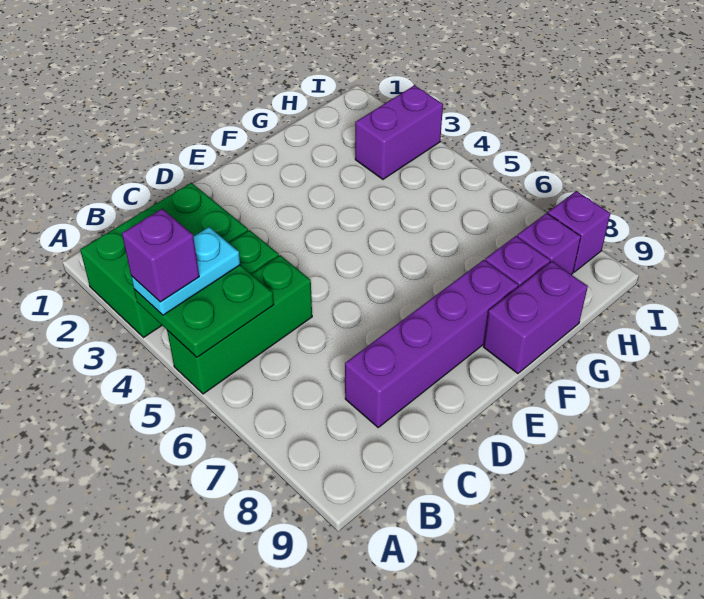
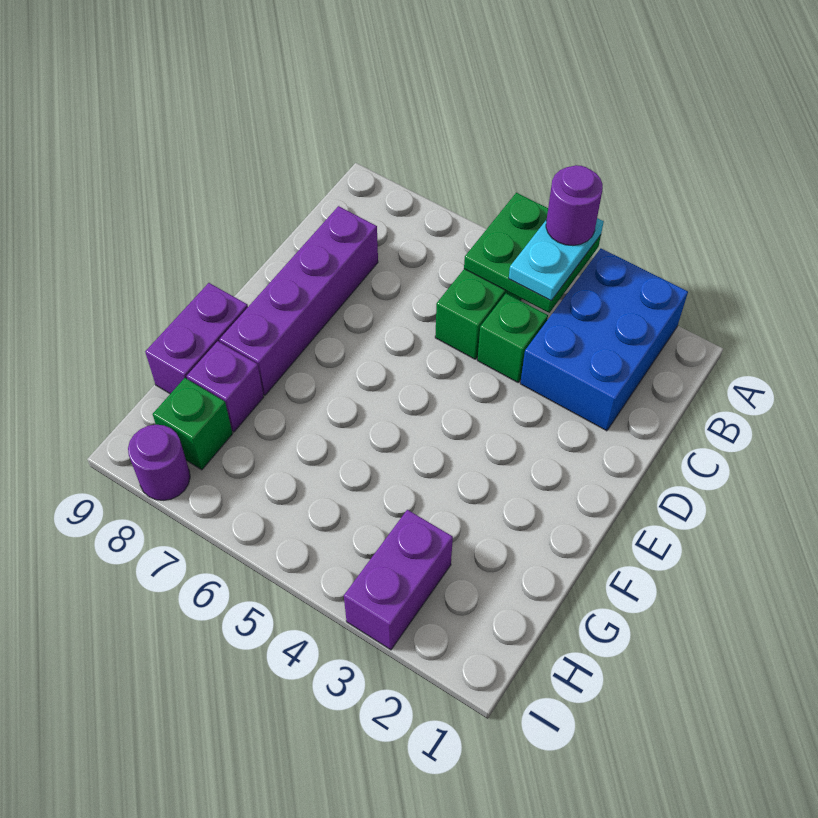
green brick A2:C3 level 1 -> blue brick A2:C3 level 1
purple brick A4 level 4 -> purple round brick A4 level 4
purple brick H8 level 1 -> green brick H8 level 1
purple brick I8 level 1 -> purple round brick I8 level 1

